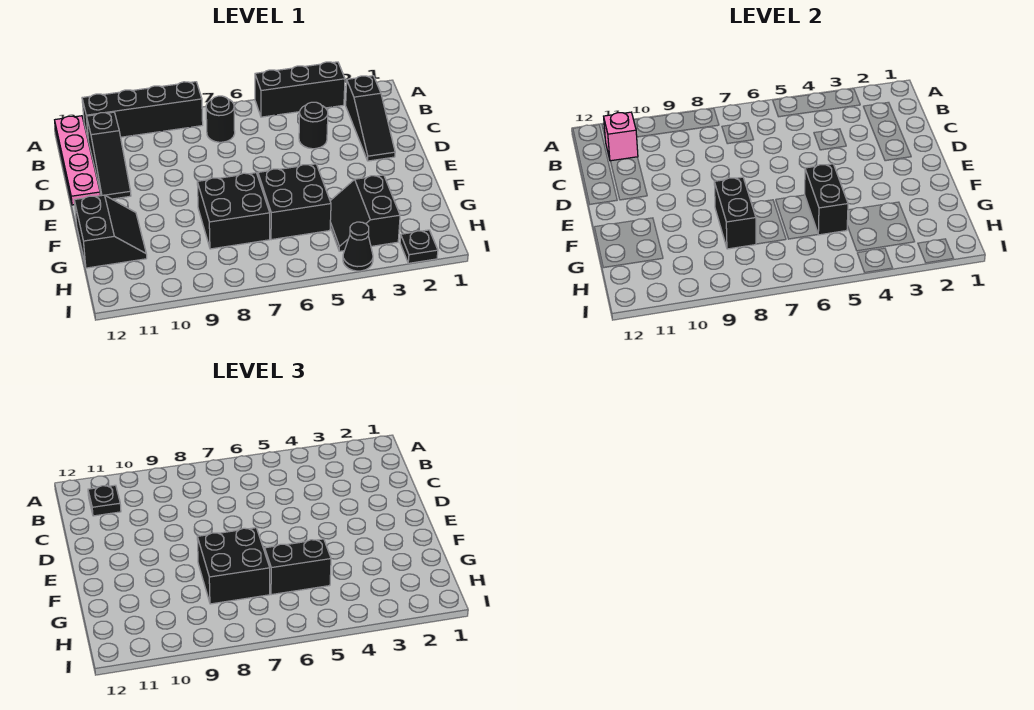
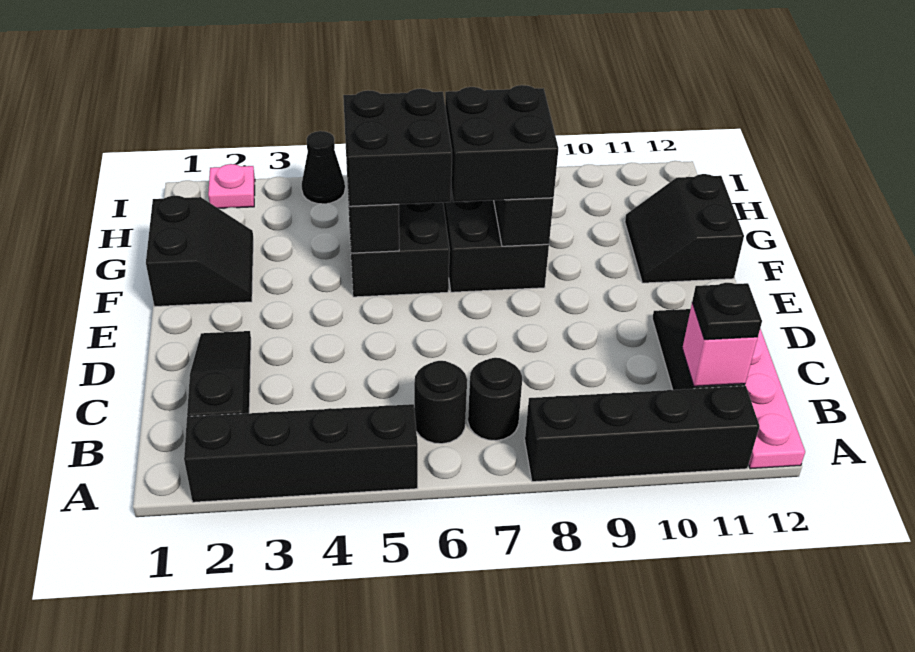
black brick A3:A5 level 1 -> black brick A2:A5 level 1
black round brick C4 level 1 -> black round brick B6 level 1
black slope G3:H4 level 1 top 3 -> black slope F1:G2 level 1 top 1
black brick G5:G6 level 3 -> black brick F5:G6 level 3
black plate I2 level 1 -> pink plate I2 level 1

